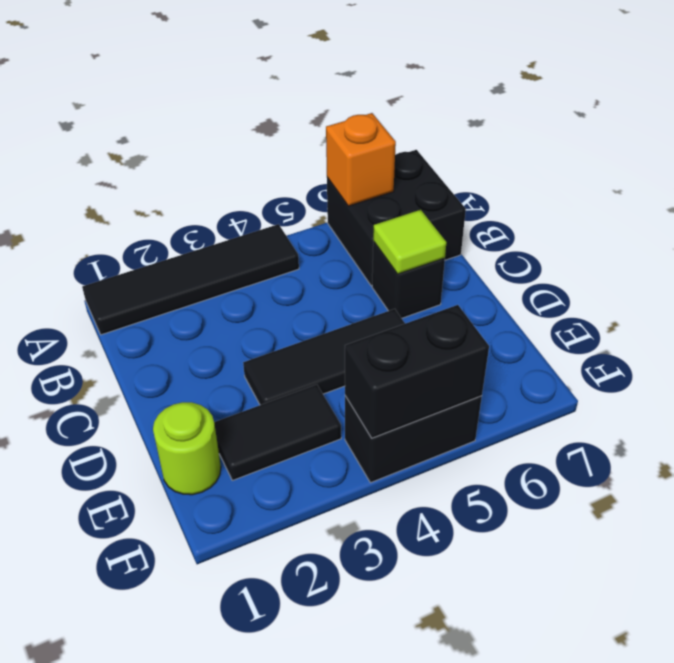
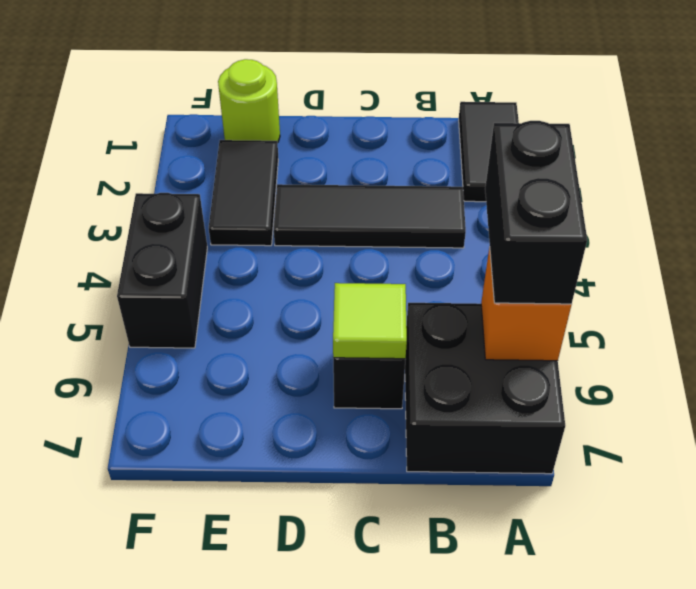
black tile A1:A4 level 1 -> black tile A1:A2 level 1
black tile D3:D5 level 1 -> black tile B3:D3 level 1
black brick F4:F5 level 2 -> black brick A5:A6 level 3

